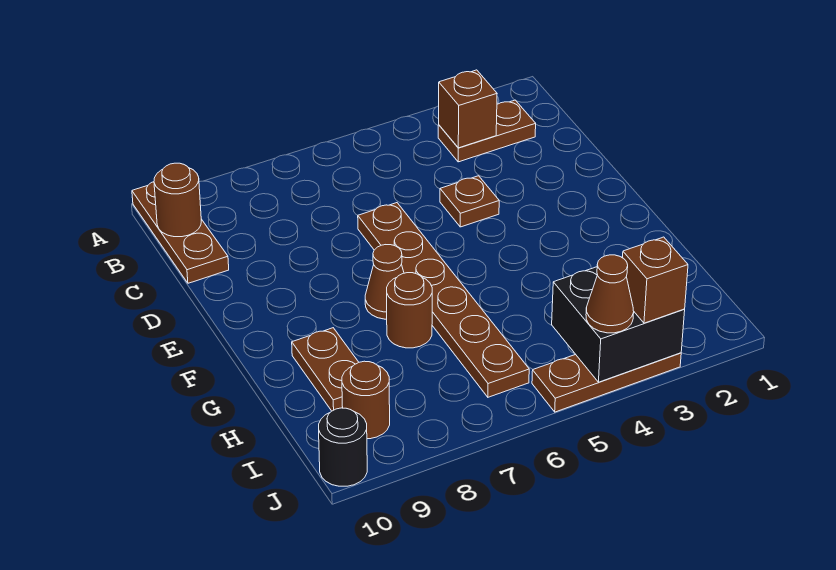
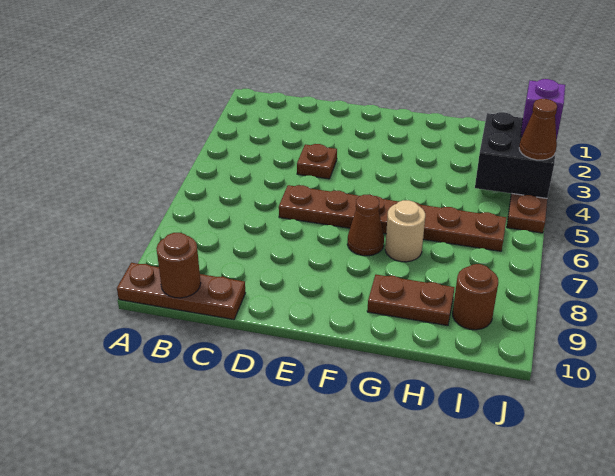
brown plate B2:B3 level 1 -> none
brown brick B3 level 2 -> none
brown round brick G7 level 1 -> tan round brick G7 level 1
brown brick J3 level 3 -> purple brick J3 level 3
black round brick J10 level 1 -> none

